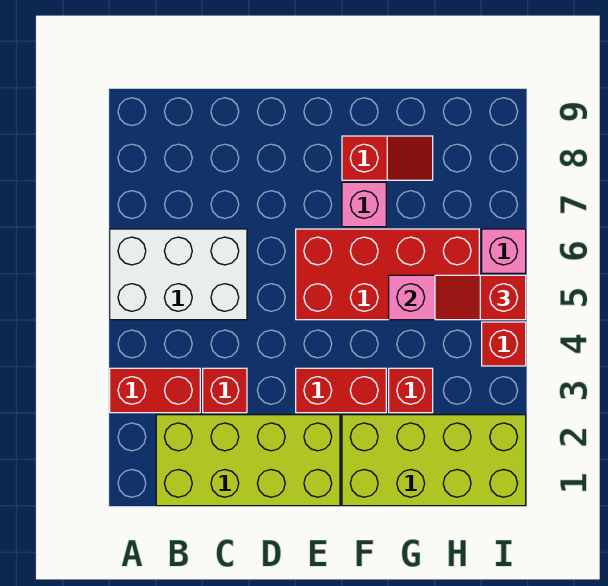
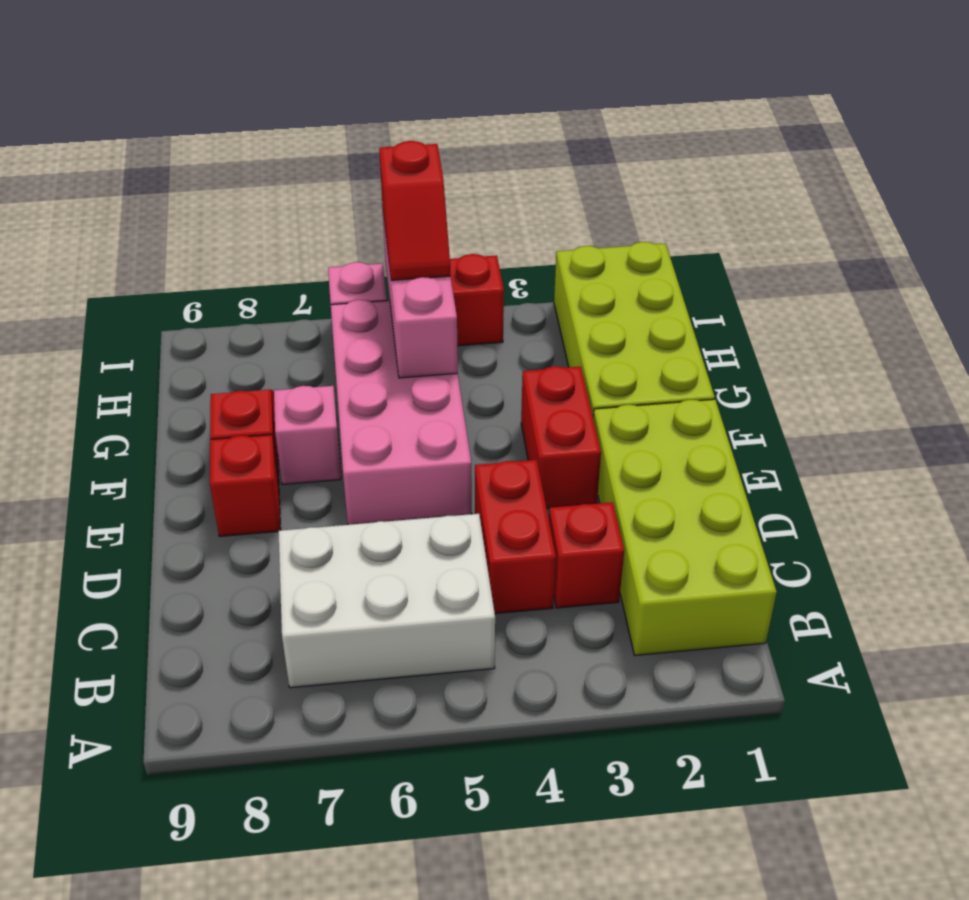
red brick A3:B3 level 1 -> red brick C4:D4 level 1
white brick A5:C6 level 1 -> white brick B5:C7 level 1
red brick E5:H6 level 1 -> pink brick E5:H6 level 1
red brick G3 level 1 -> red brick E8 level 1

